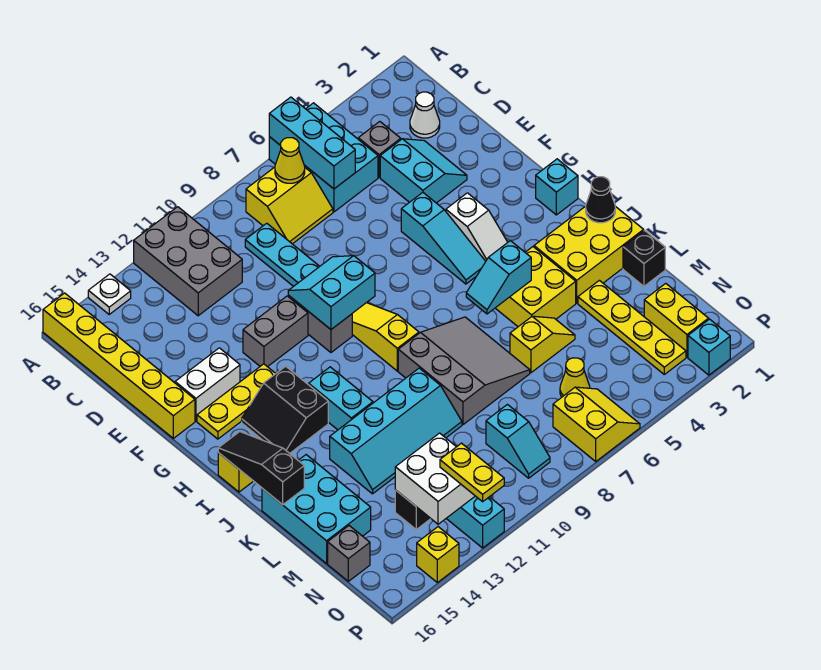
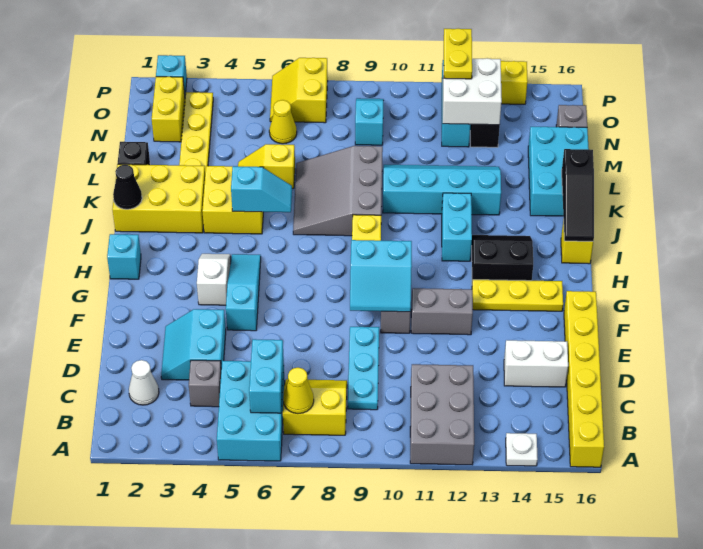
cyan brick A6:C6 level 2 -> cyan brick B6:C6 level 2
white brick F14:F15 level 1 -> white brick D14:D15 level 1
black slope H13:I14 level 1 top 13 -> black slope H13:I14 level 1 top H

